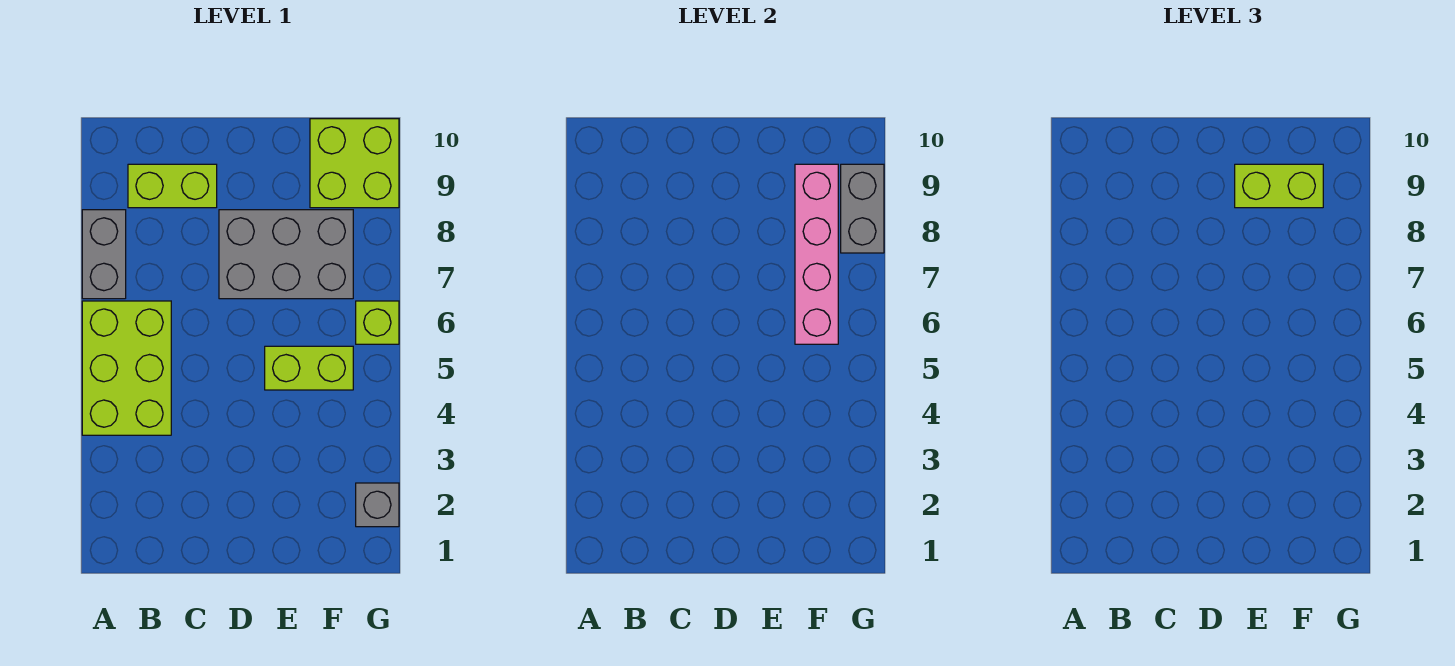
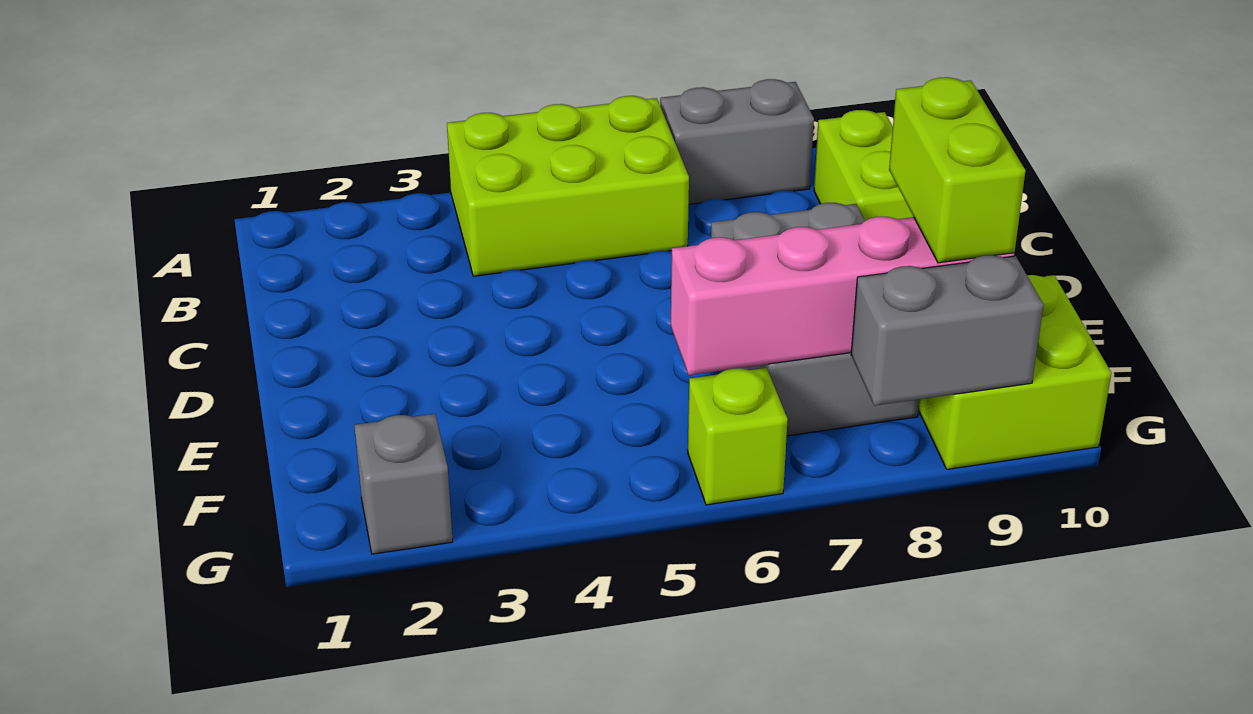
lime brick E5:F5 level 1 -> none

